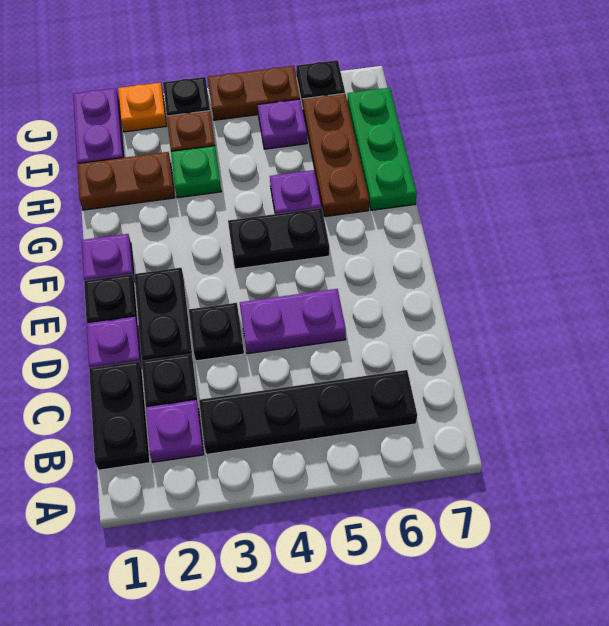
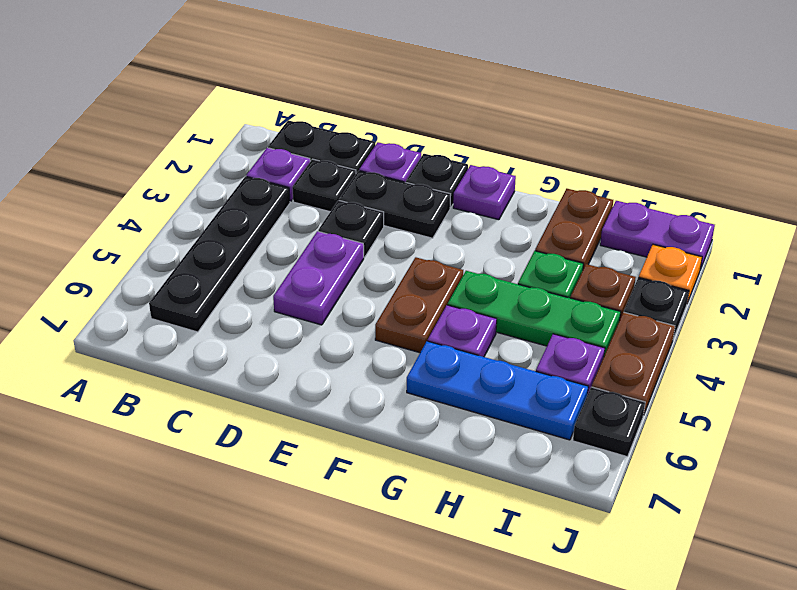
black plate F4:F5 level 1 -> brown plate F4:F5 level 1
brown plate G6:I6 level 1 -> blue plate G6:I6 level 1
green plate G7:I7 level 1 -> green plate G4:I4 level 1

